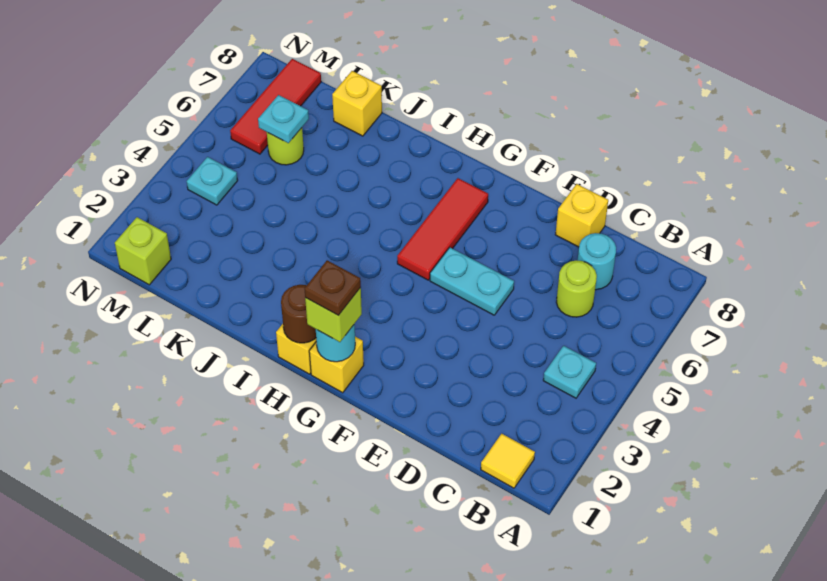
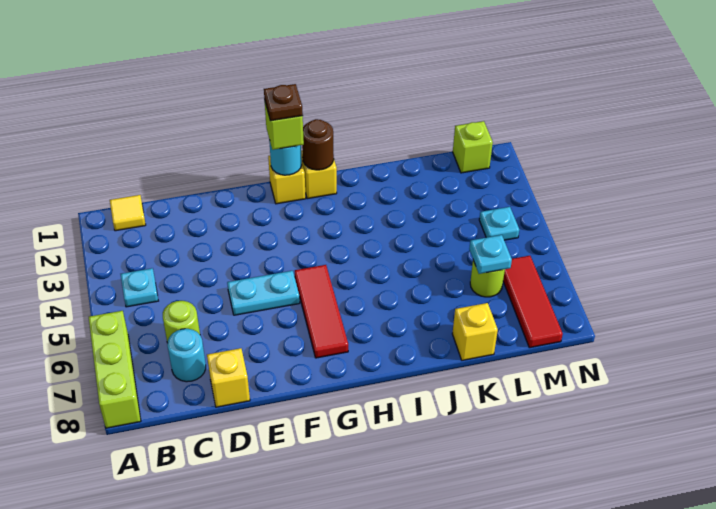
none -> lime brick A6:A8 level 1

